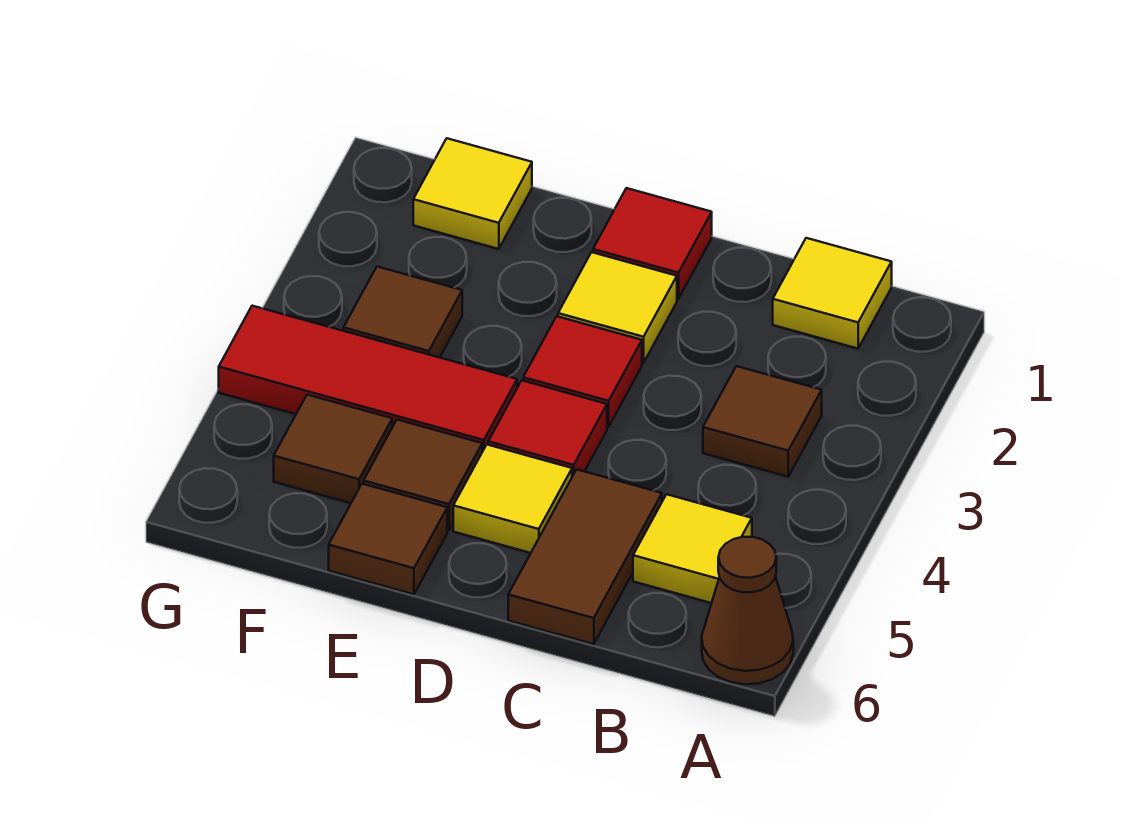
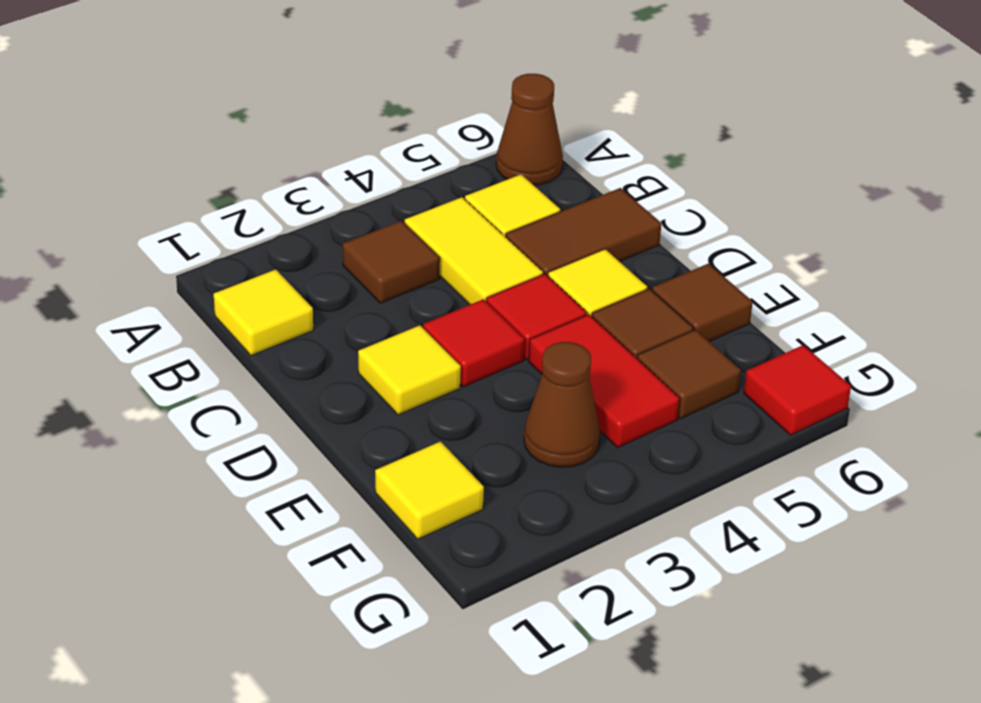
none -> yellow tile B4:C4 level 1
red tile D1 level 1 -> red tile G6 level 1
red tile E4:G4 level 1 -> red tile E4:F4 level 1
brown tile F3 level 1 -> brown cone F3 level 1

